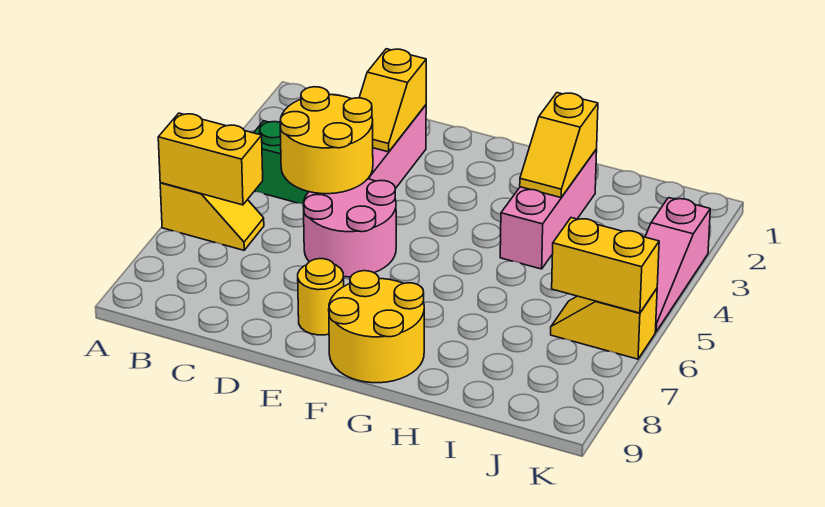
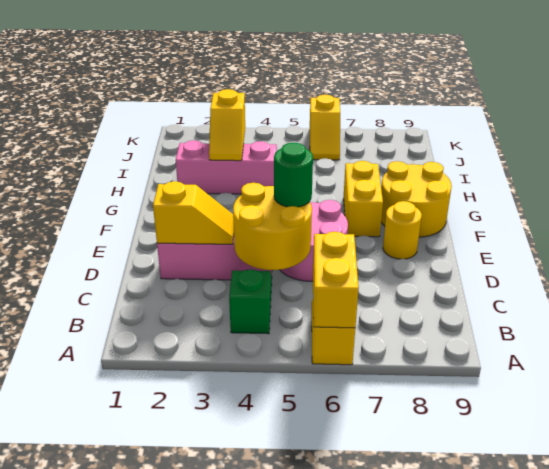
none -> green round brick D5 level 3
yellow slope H2:H3 level 2 top 2 -> yellow slope H3:I3 level 2 top I
yellow brick J6:K6 level 2 -> yellow brick F7:G7 level 1
pink slope K3:K5 level 1 top 3 -> none

